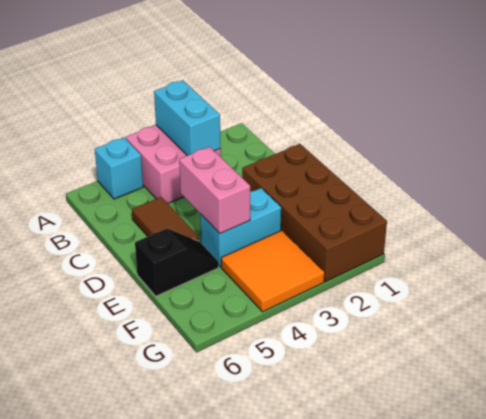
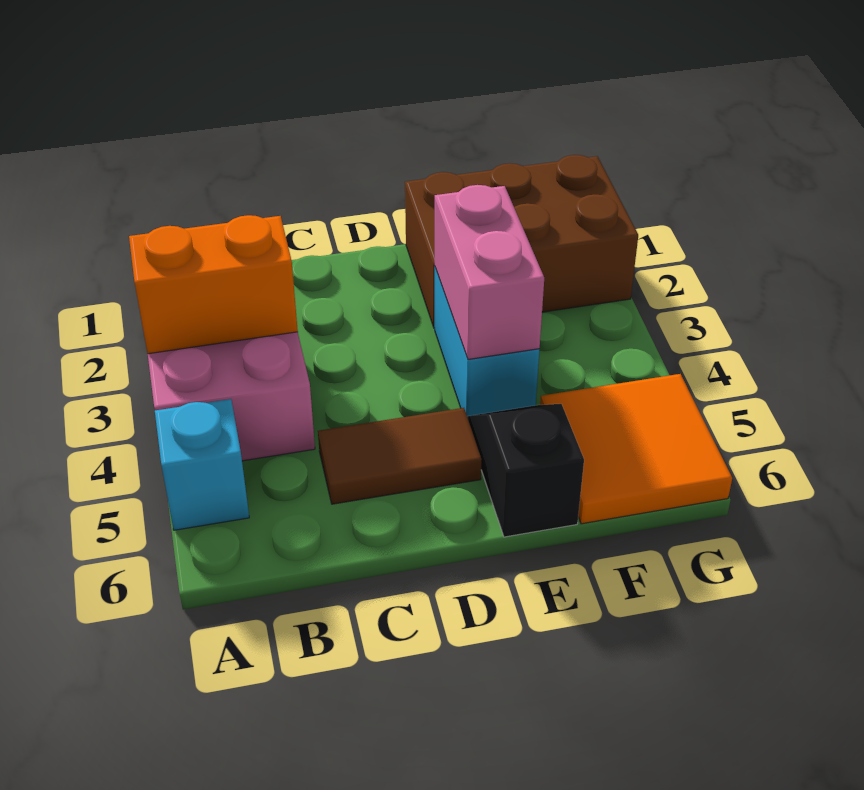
cyan brick A3:B3 level 2 -> orange brick A3:B3 level 2
brown brick D1:G2 level 1 -> brown brick E1:G2 level 1
pink brick D4:E4 level 2 -> pink brick E3:E4 level 2
orange tile F3:G4 level 1 -> orange tile F5:G6 level 1

